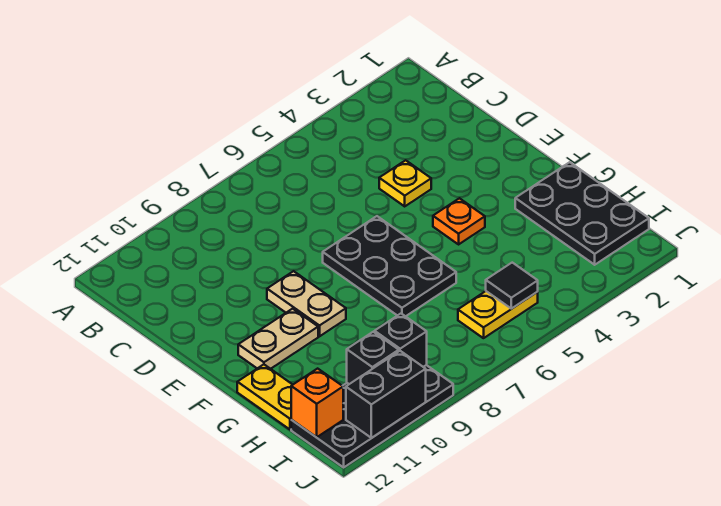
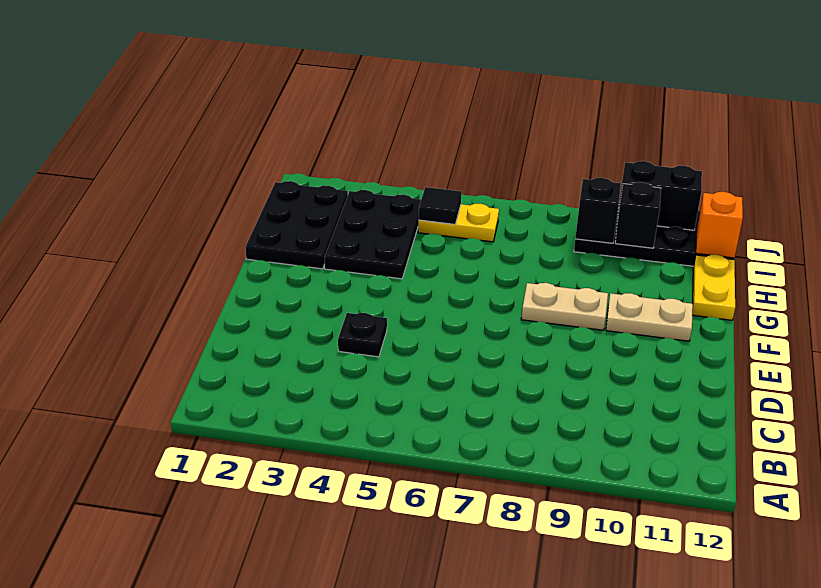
yellow plate D4 level 1 -> black plate D4 level 1
black plate E6:G7 level 1 -> black plate G3:I4 level 1
tan plate E9:F9 level 1 -> tan plate F8:F9 level 1
orange plate F4 level 1 -> none

